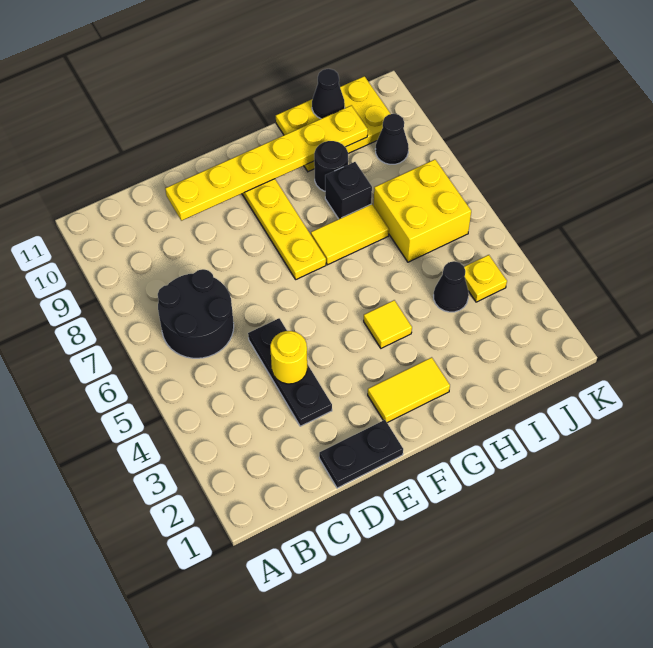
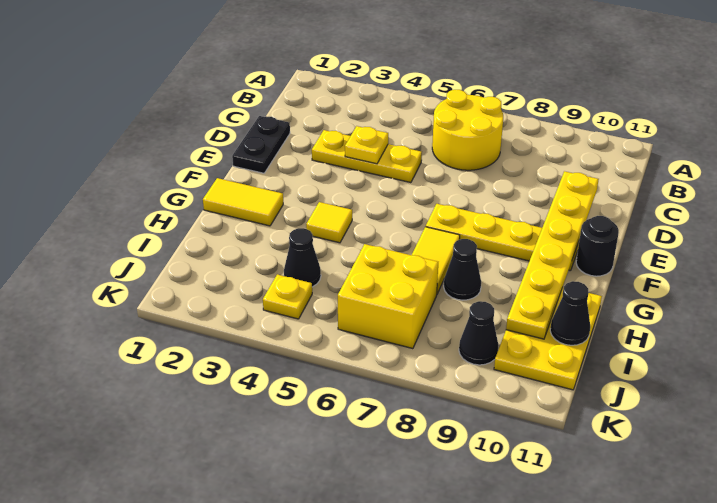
black round brick B6:C7 level 1 -> yellow round brick B6:C7 level 1
black plate D3:D5 level 1 -> yellow plate D3:D5 level 1
yellow round brick D4 level 2 -> yellow plate D4 level 2
yellow tile F2:G2 level 1 -> yellow tile G1:G2 level 1
black brick H8 level 1 -> black cone H8 level 1
black round brick H9 level 1 -> black round brick F11 level 1

